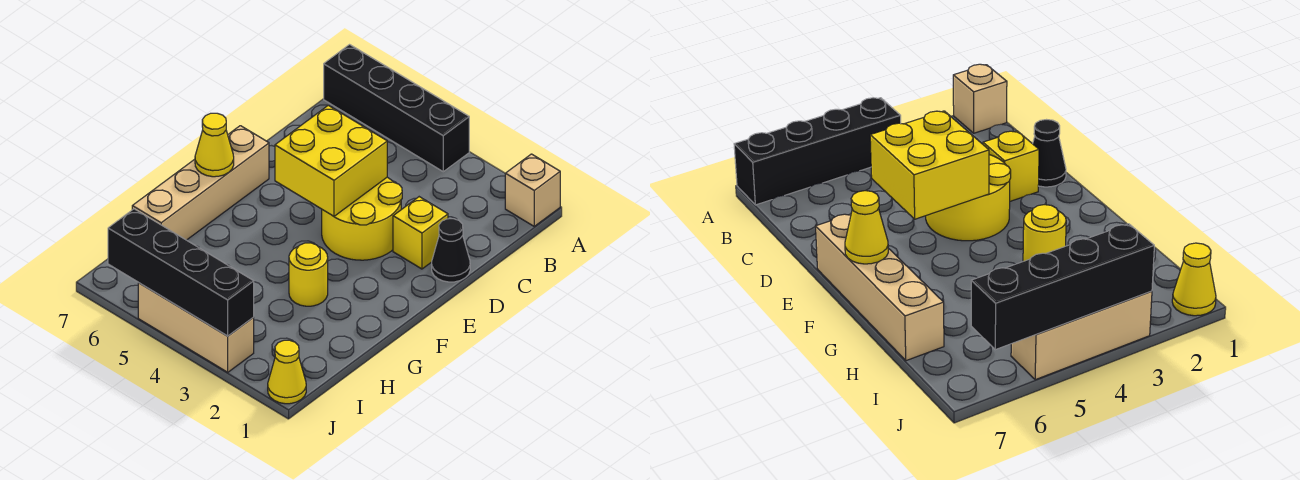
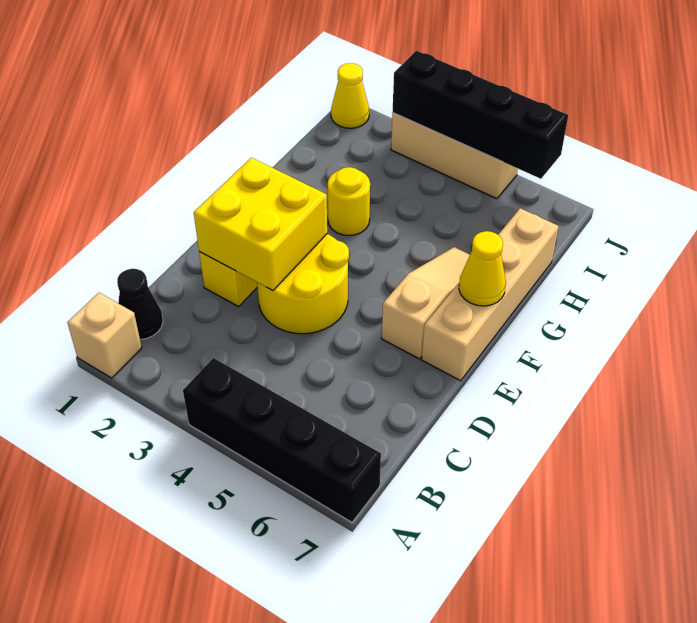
black cone D1 level 1 -> black cone B1 level 1
yellow brick D4:E5 level 2 -> yellow brick D2:E3 level 2
none -> tan slope E6:G6 level 1 top E

